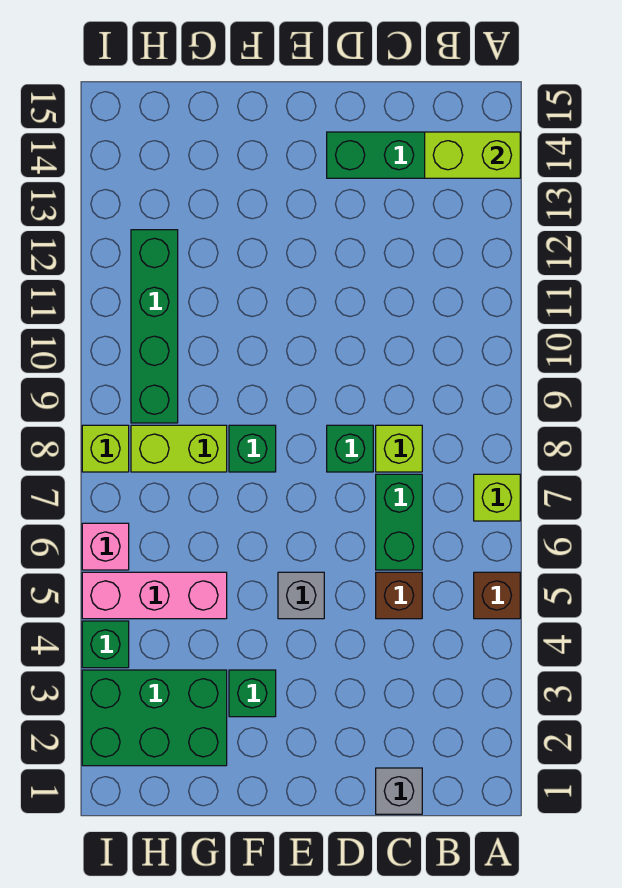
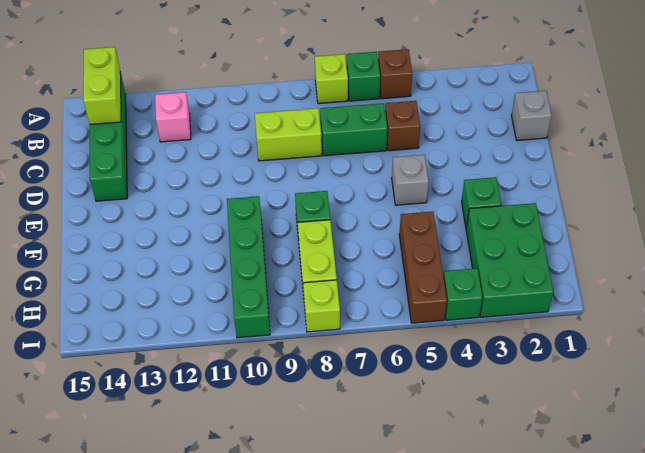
lime brick C8 level 1 -> lime brick C8:C9 level 1
green brick D8 level 1 -> green brick A6 level 1
pink brick G5:I5 level 1 -> brown brick G5:I5 level 1
green brick H9:H12 level 1 -> green brick F10:I10 level 1
pink brick I6 level 1 -> pink brick B12 level 1

